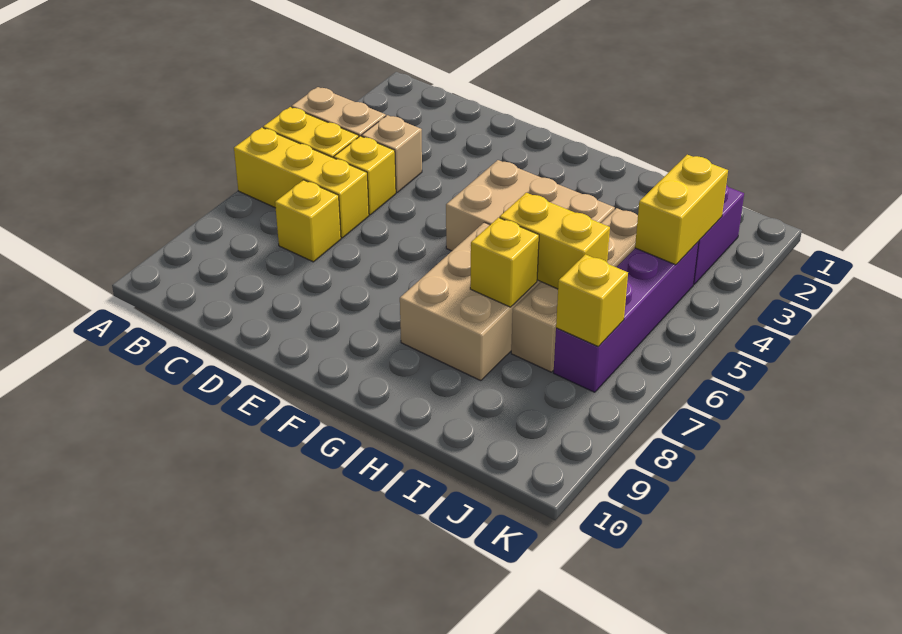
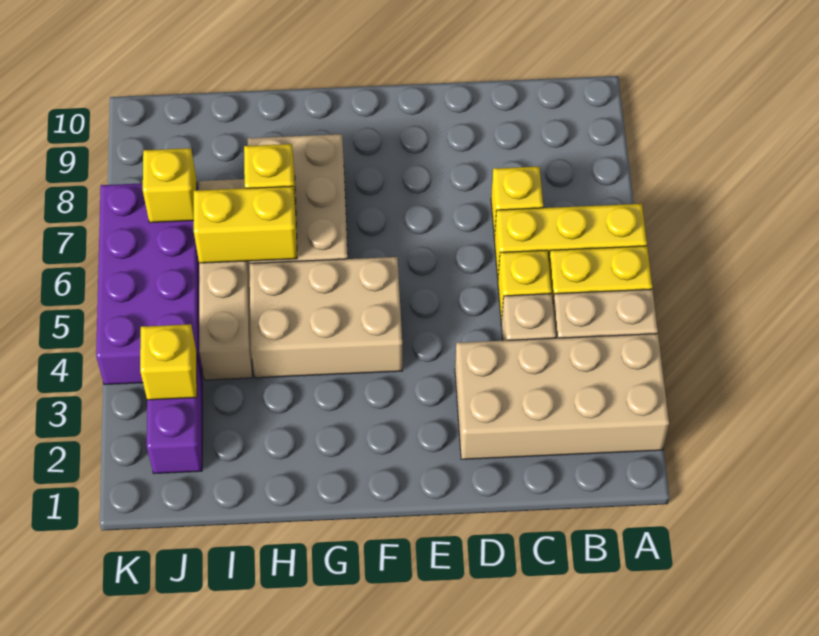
none -> tan brick A2:D3 level 1
yellow brick J3:J4 level 2 -> yellow brick J3 level 2
purple brick J4:J7 level 1 -> purple brick J4:K7 level 1

